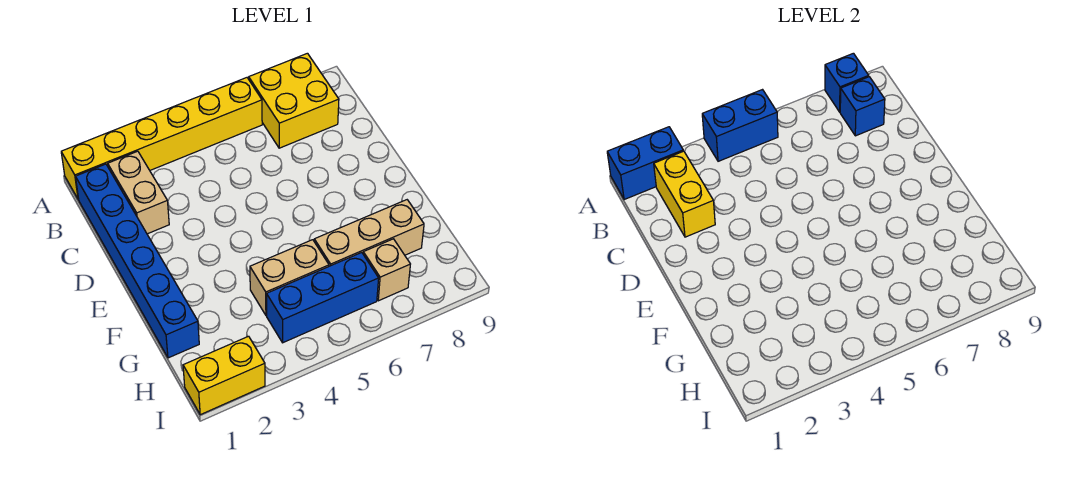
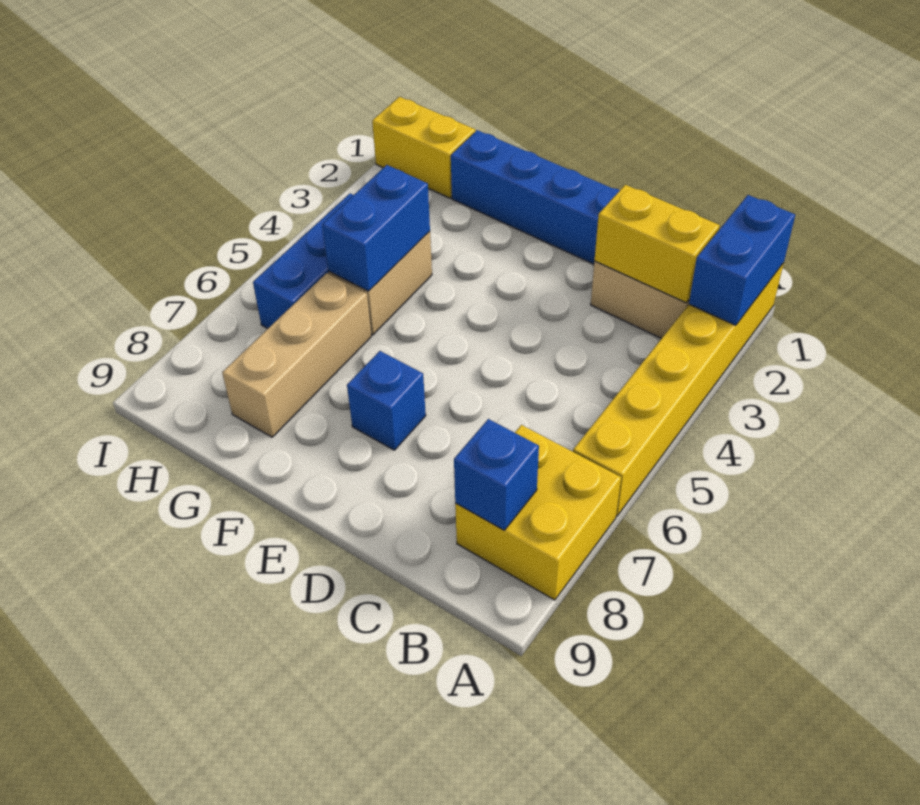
blue brick A4:A5 level 2 -> blue brick G4:G5 level 2
blue brick A8 level 2 -> blue brick E7 level 1
tan brick H7 level 1 -> none
yellow brick I1:I2 level 1 -> yellow brick H1:I1 level 1

